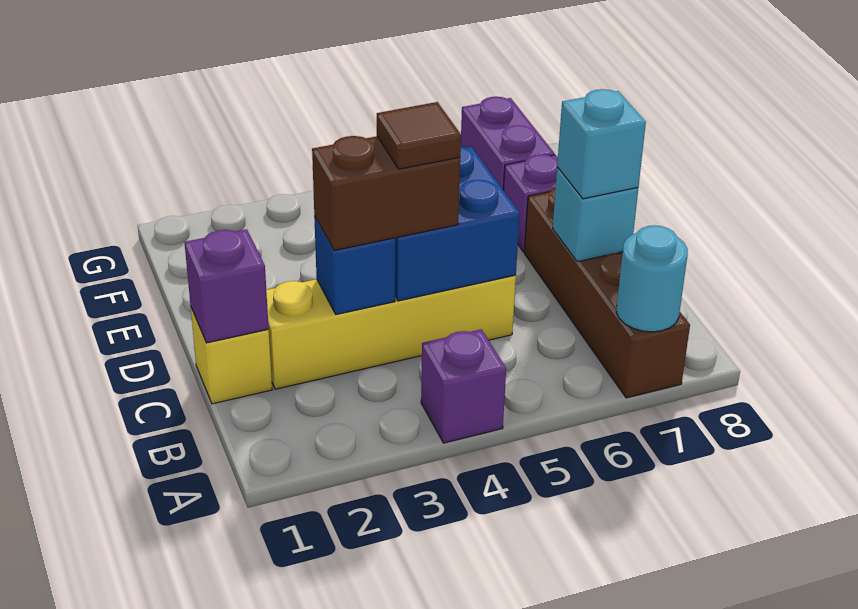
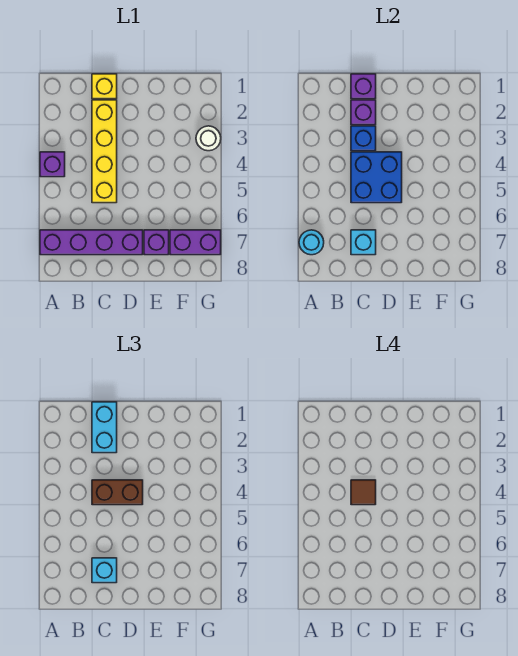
brown brick A7:D7 level 1 -> purple brick A7:D7 level 1
none -> cyan brick C1:C2 level 3
none -> purple brick C2 level 2
brown brick C3:C4 level 3 -> brown brick C4:D4 level 3
none -> white round brick G3 level 1

